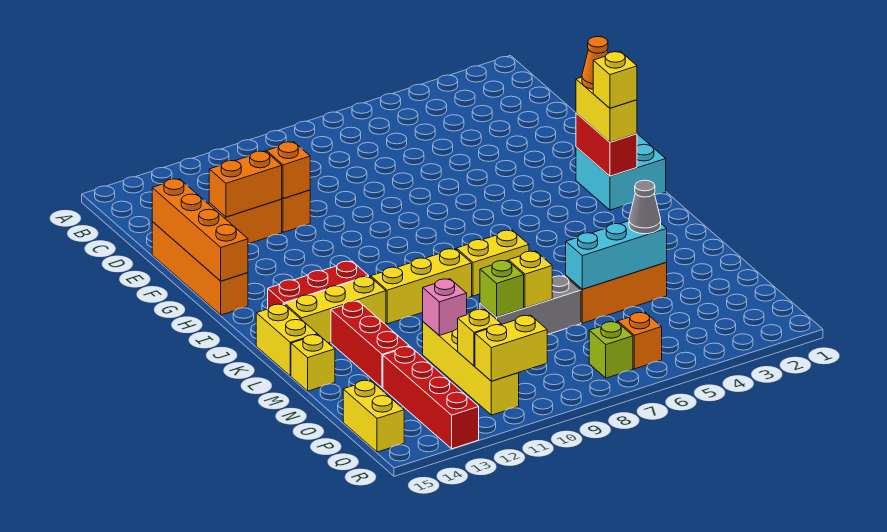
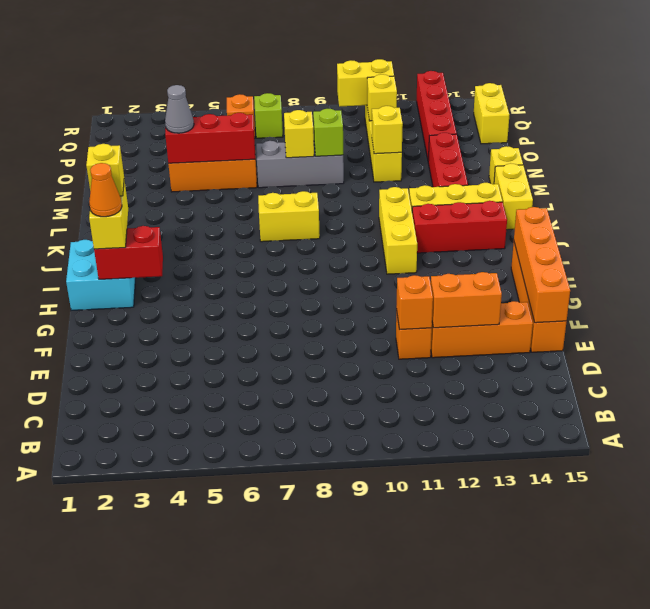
red brick H2:I2 level 2 -> red brick H2:H3 level 2
yellow brick K9:K11 level 1 -> yellow brick I11:K11 level 1
cyan brick N4:N6 level 2 -> red brick N4:N6 level 2
pink brick N11 level 2 -> yellow brick N11 level 2

